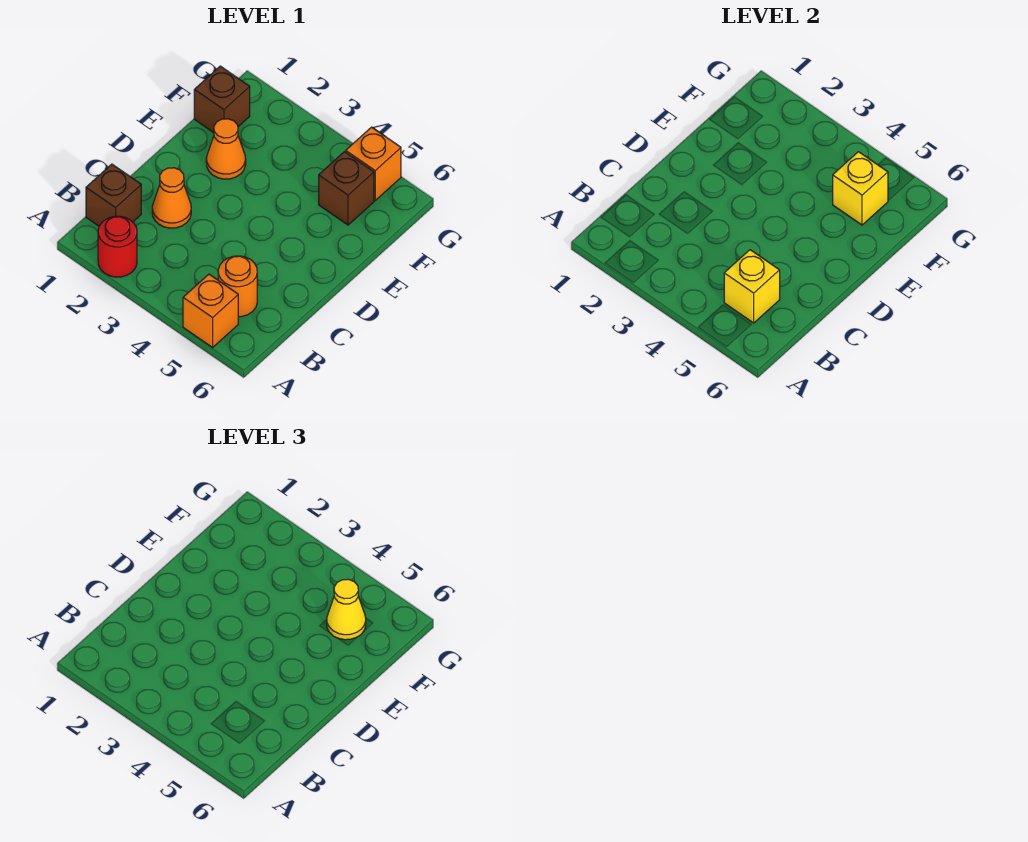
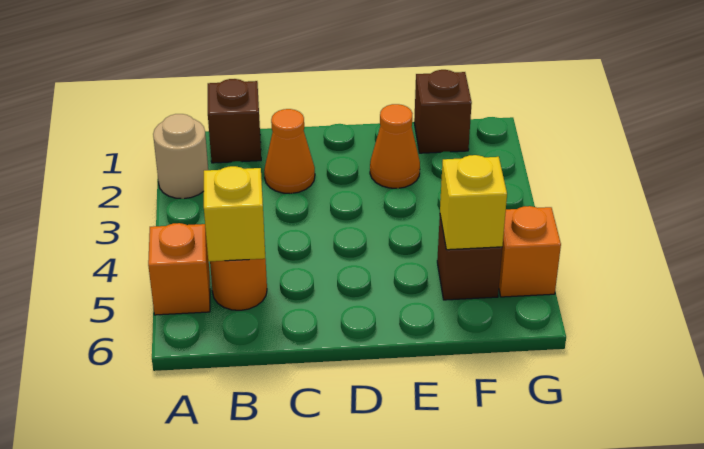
red round brick A2 level 1 -> tan round brick A2 level 1
yellow cone F5 level 3 -> none

